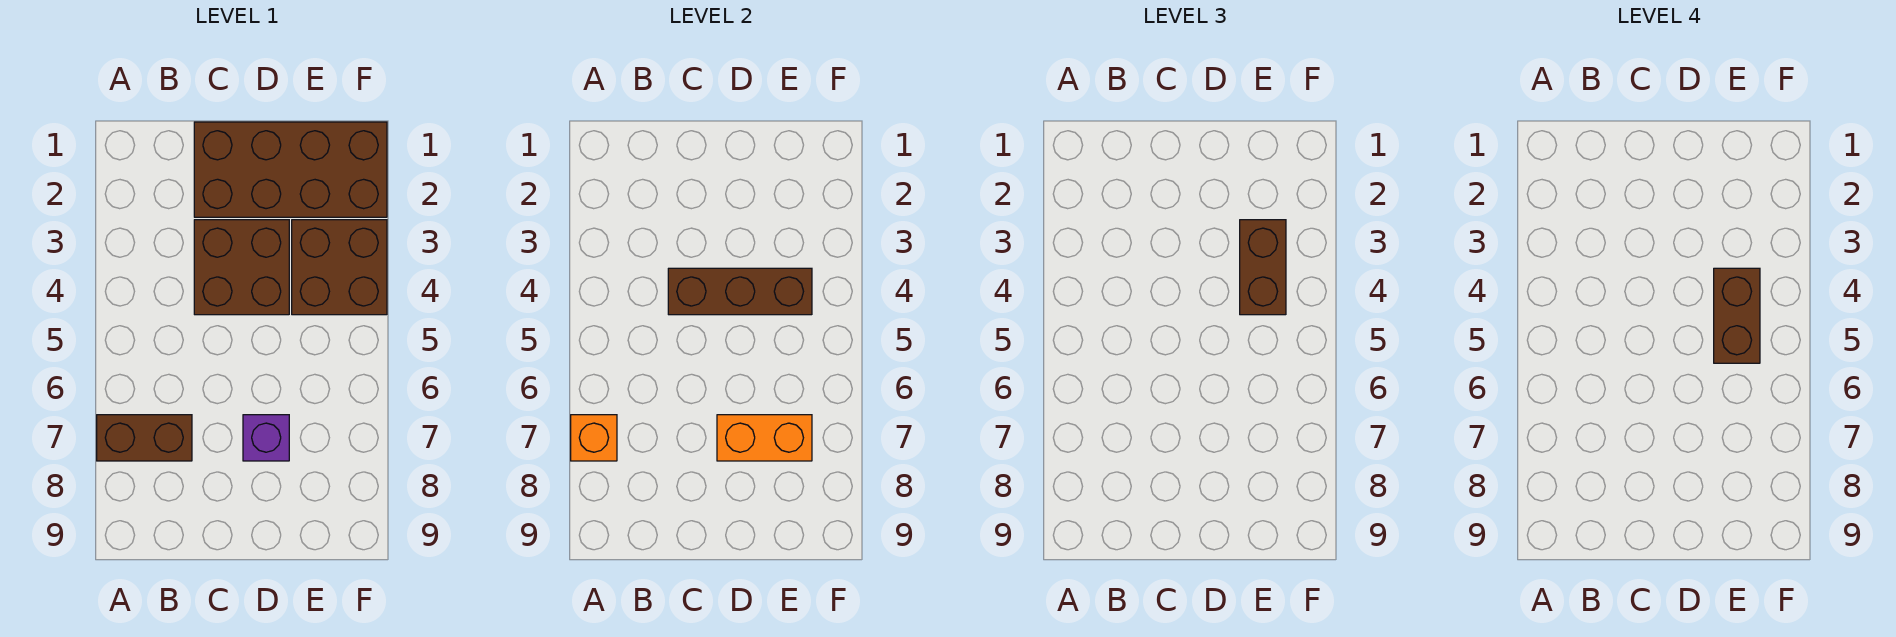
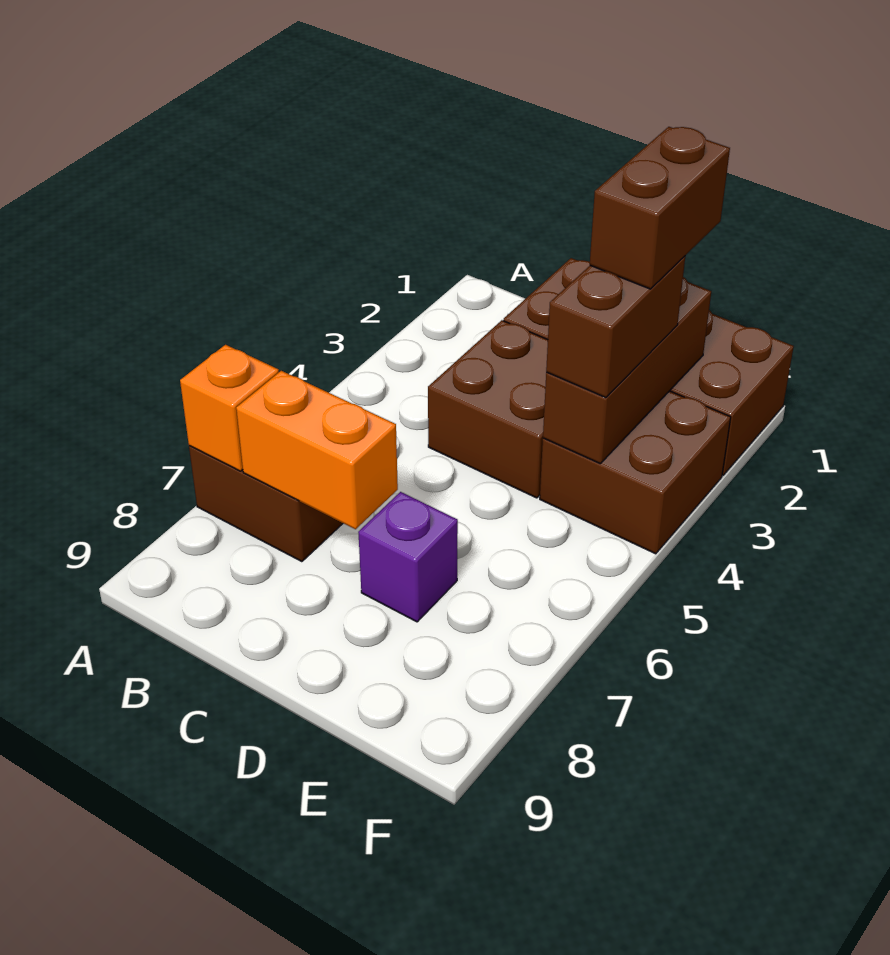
brown brick C4:E4 level 2 -> brown brick E2:E4 level 2
orange brick D7:E7 level 2 -> orange brick B7:C7 level 2
brown brick E4:E5 level 4 -> brown brick E2:E3 level 4

